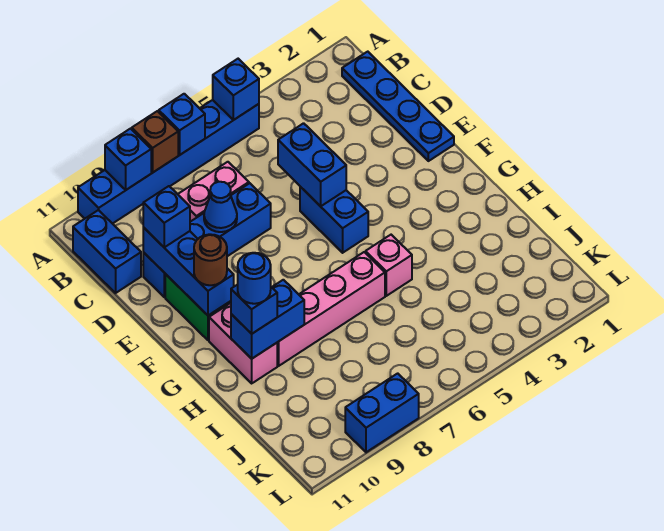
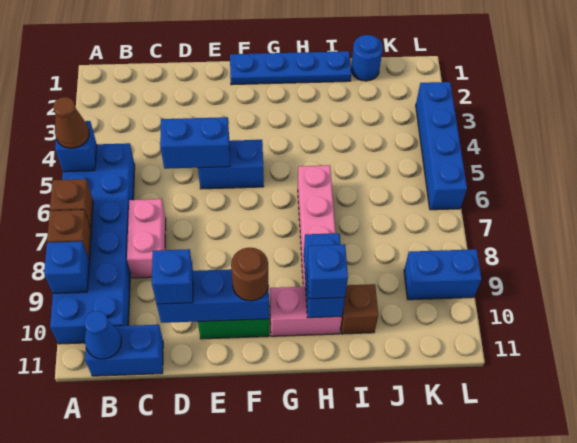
blue brick A5:A10 level 1 -> blue brick A5:B10 level 1
none -> brown cone A5 level 3
blue brick A7 level 2 -> brown brick A7 level 2
blue plate B1:E1 level 1 -> blue plate F1:I1 level 1
blue brick D7:D10 level 1 -> blue brick L3:L6 level 1
blue cone D8 level 2 -> blue cone B11 level 2
pink brick H5 level 1 -> none
blue round brick H10 level 4 -> blue round brick J1 level 1
none -> brown brick I10 level 1
blue brick L8:L9 level 1 -> blue brick K9:L9 level 1

